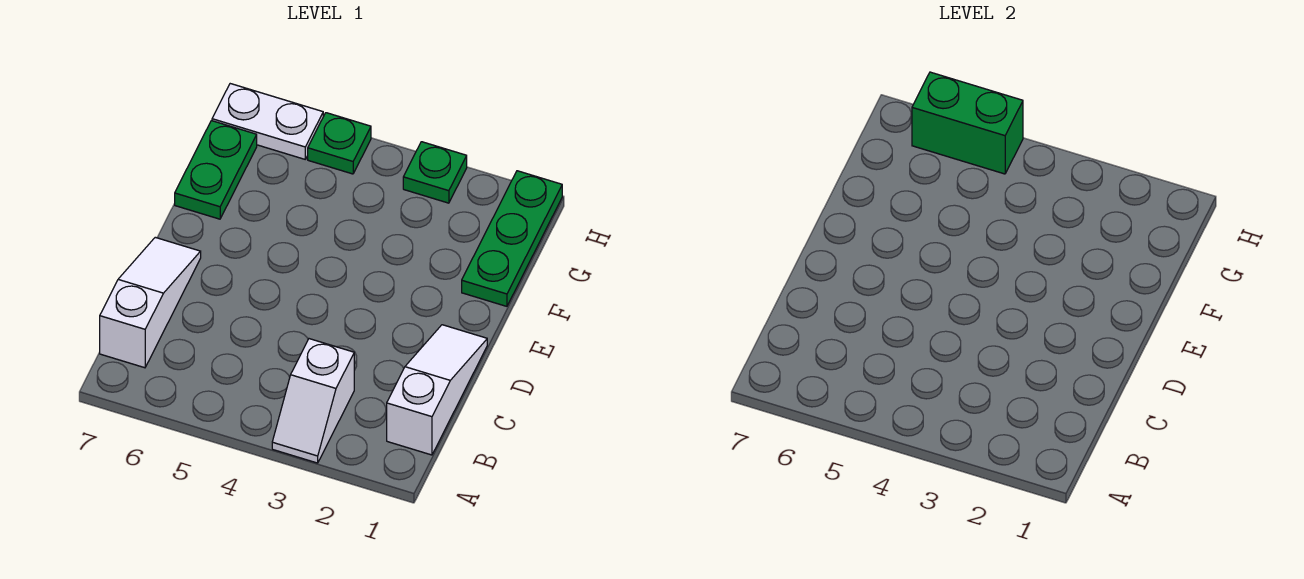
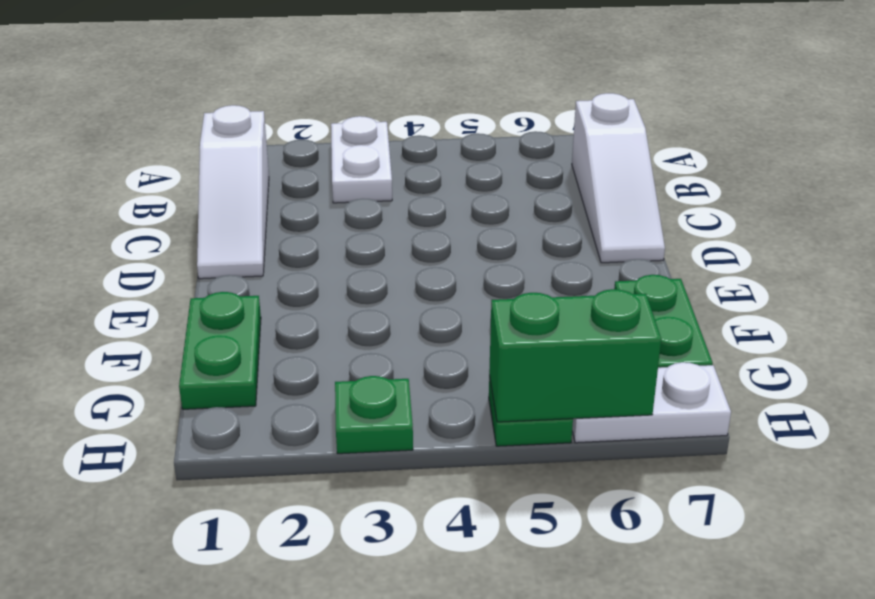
white slope A3:B3 level 1 top B -> white plate A3:B3 level 1
green plate F1:H1 level 1 -> green plate F1:G1 level 1

